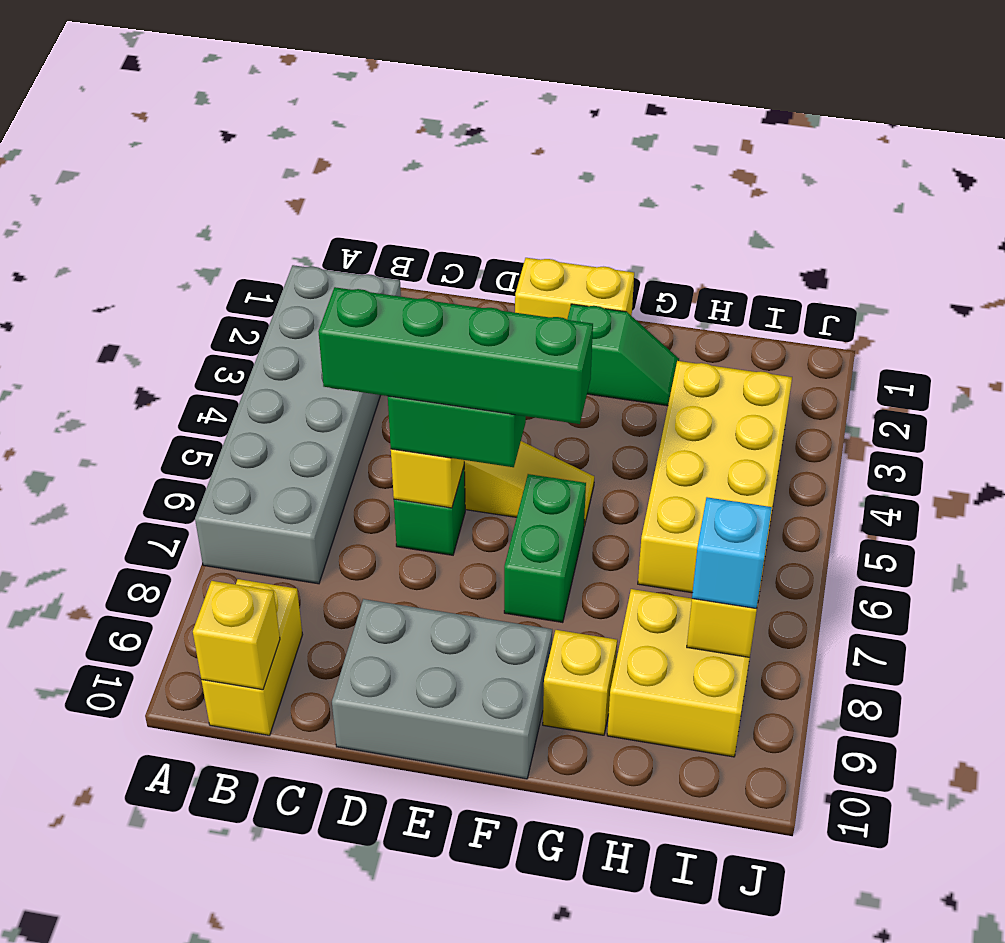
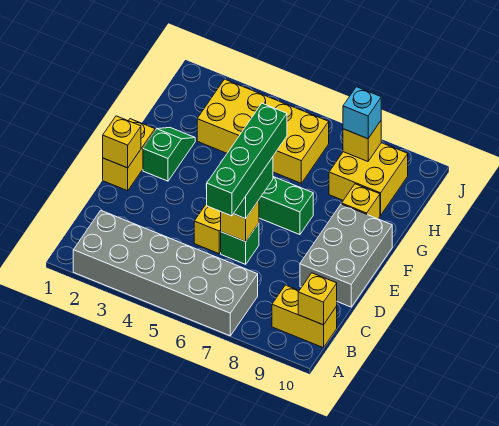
none -> yellow brick E1 level 2

